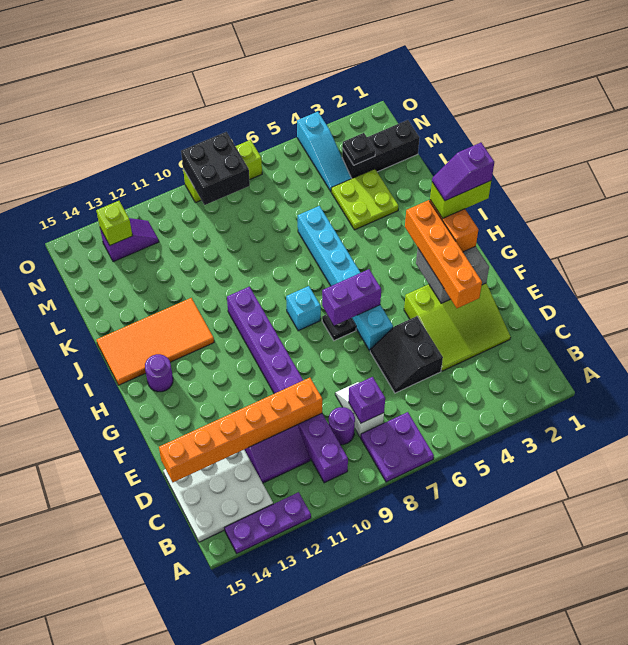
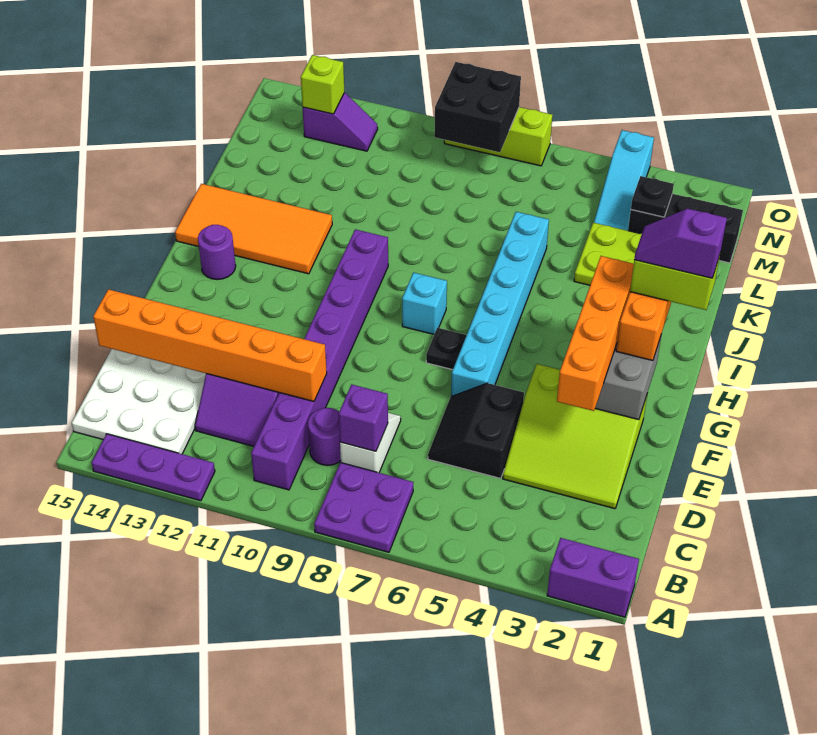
purple brick G6:G7 level 2 -> purple brick A1:A2 level 1

